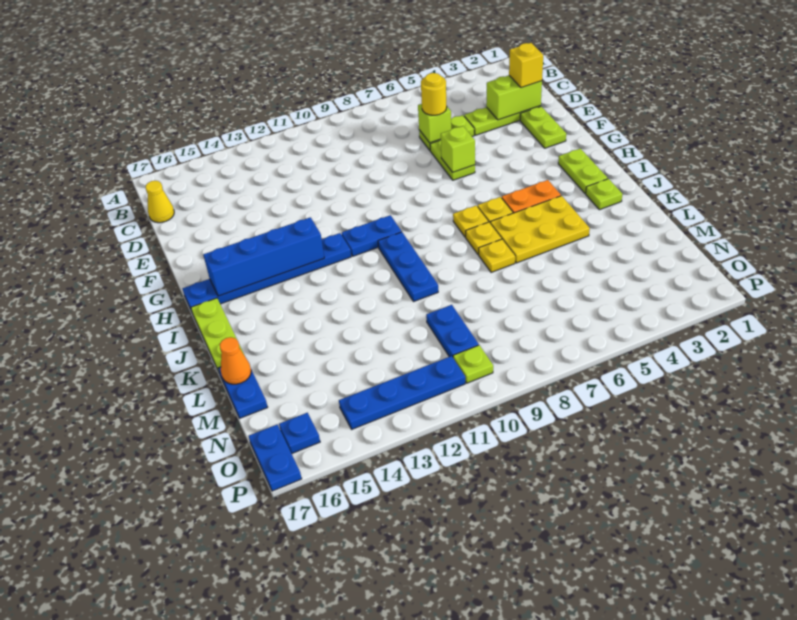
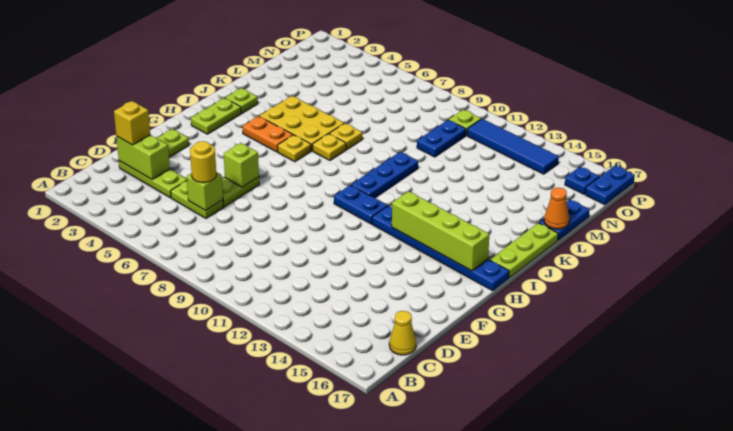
blue brick H13:H16 level 2 -> lime brick H13:H16 level 2
yellow plate I7 level 1 -> none
blue plate O11:O14 level 1 -> blue tile O11:O14 level 1

